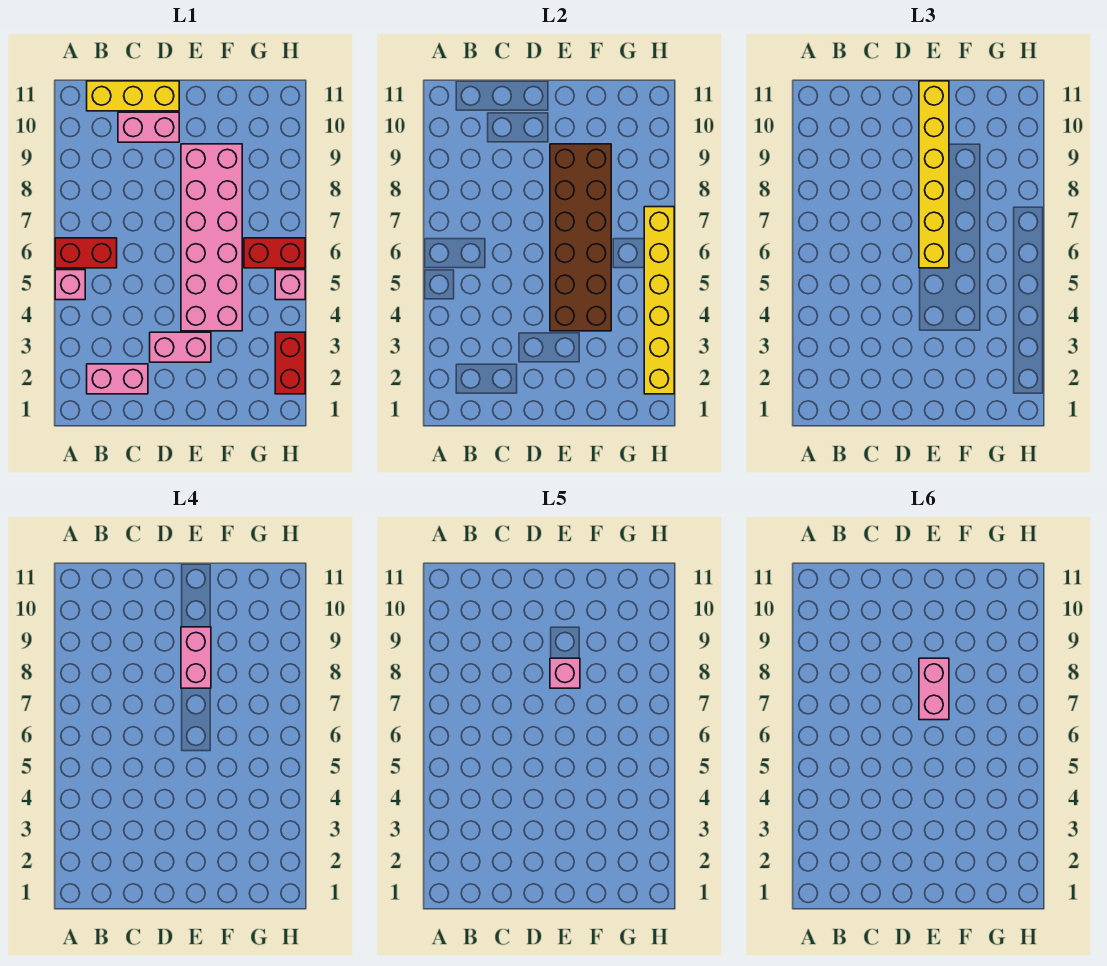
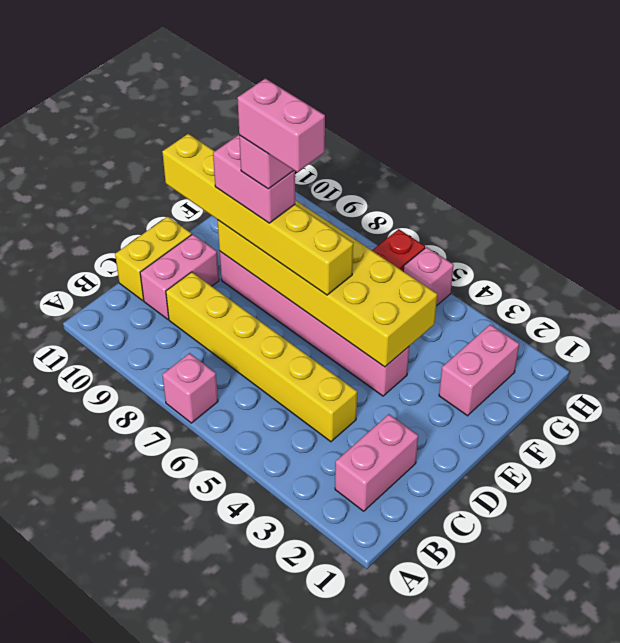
pink brick A5 level 1 -> pink brick A7 level 1
red brick A6:B6 level 1 -> none
yellow brick B11:D11 level 1 -> yellow brick C11:D11 level 1
pink brick D3:E3 level 1 -> pink brick F2:G2 level 1
pink brick E4:F9 level 1 -> pink brick E4:E9 level 1
brown brick E4:F9 level 2 -> yellow brick E4:F9 level 2
red brick H2:H3 level 1 -> none
yellow brick H2:H7 level 2 -> yellow brick C4:C9 level 1

